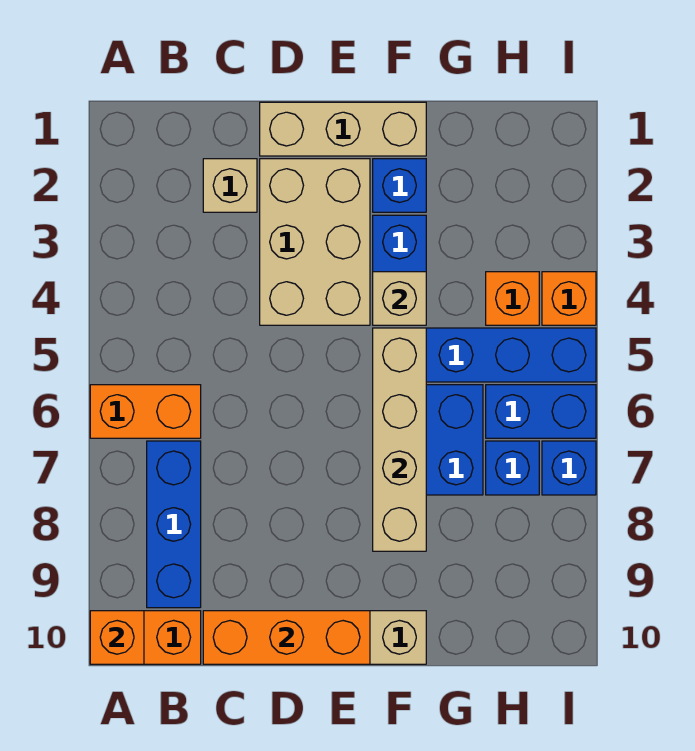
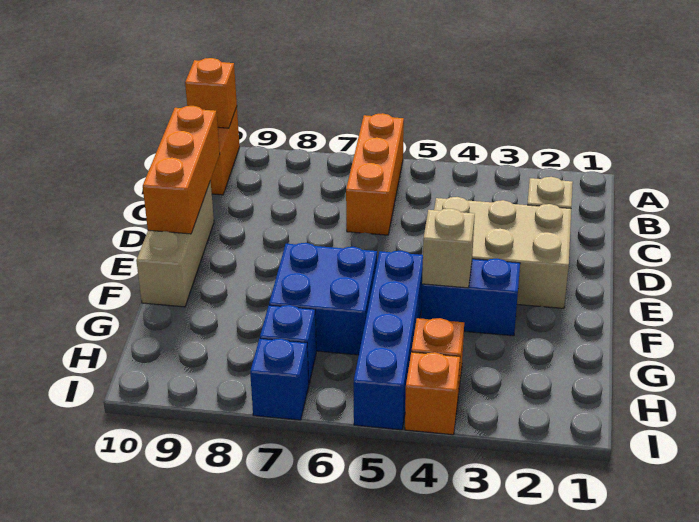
orange brick A6:B6 level 1 -> orange brick A6:C6 level 1
blue brick B7:B9 level 1 -> none
tan brick D1:F1 level 1 -> none
blue brick F2 level 1 -> none
tan brick F5:F8 level 2 -> none
blue brick H6:I6 level 1 -> none

